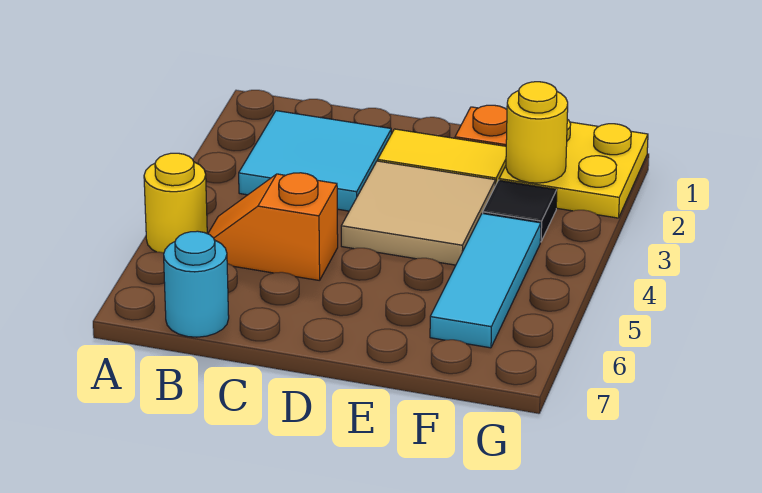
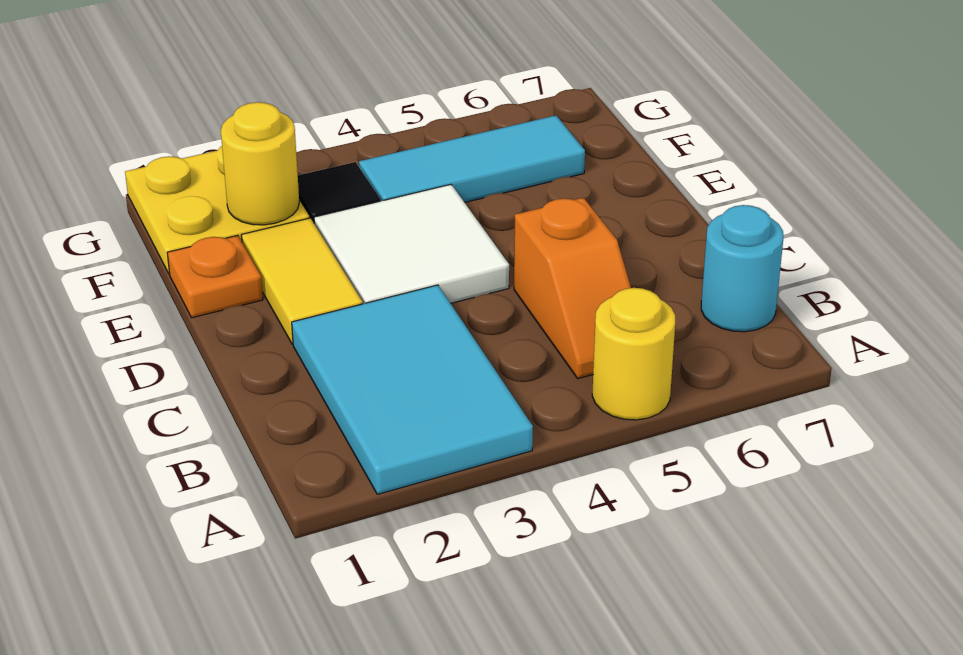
cyan tile B2:C3 level 1 -> cyan tile A2:C3 level 1
tan tile D3:E4 level 1 -> white tile D3:E4 level 1

